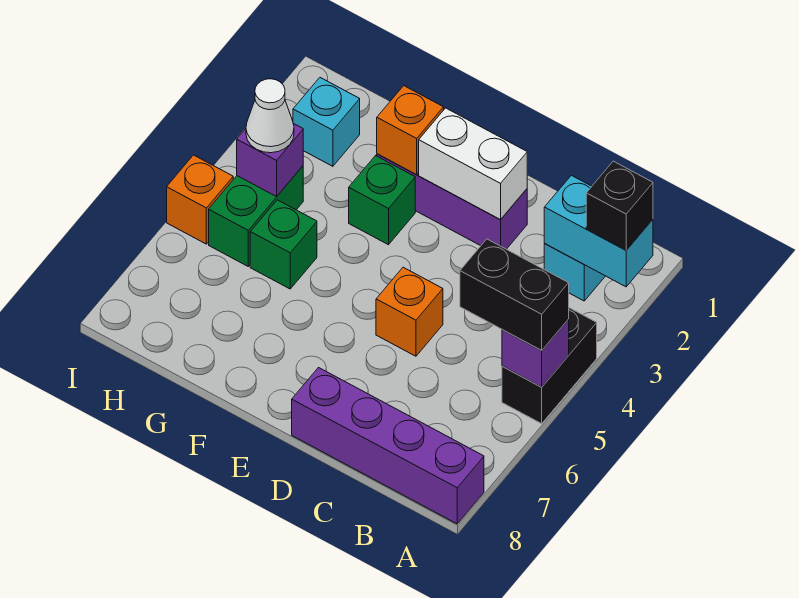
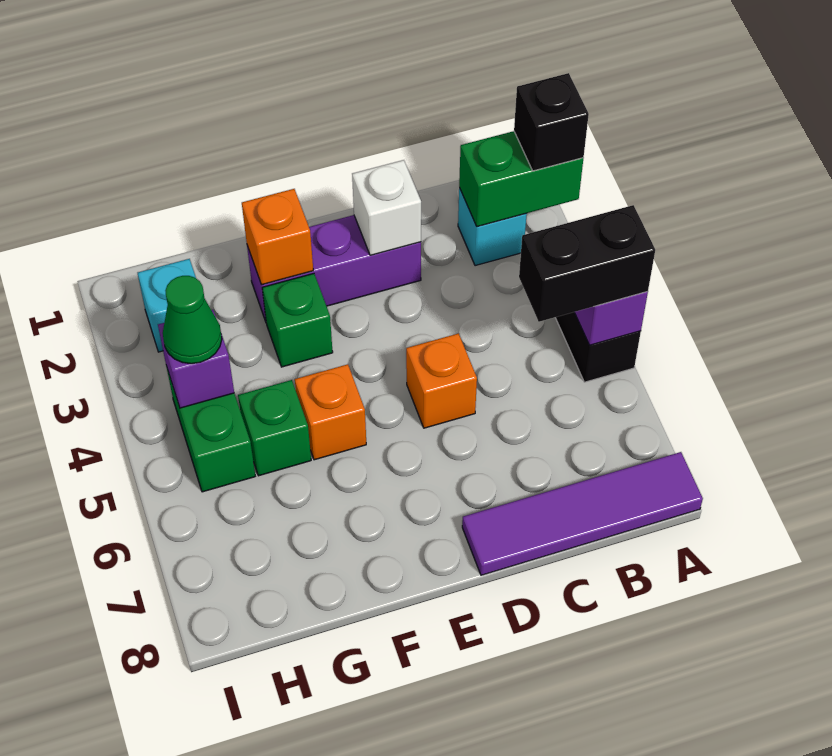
cyan brick A2:B2 level 2 -> green brick A2:B2 level 2
purple brick A8:D8 level 1 -> purple tile A8:D8 level 1
white brick D2:E2 level 2 -> white brick D2 level 2
white cone H4 level 3 -> green cone H4 level 3
orange brick I5 level 1 -> orange brick F5 level 1

